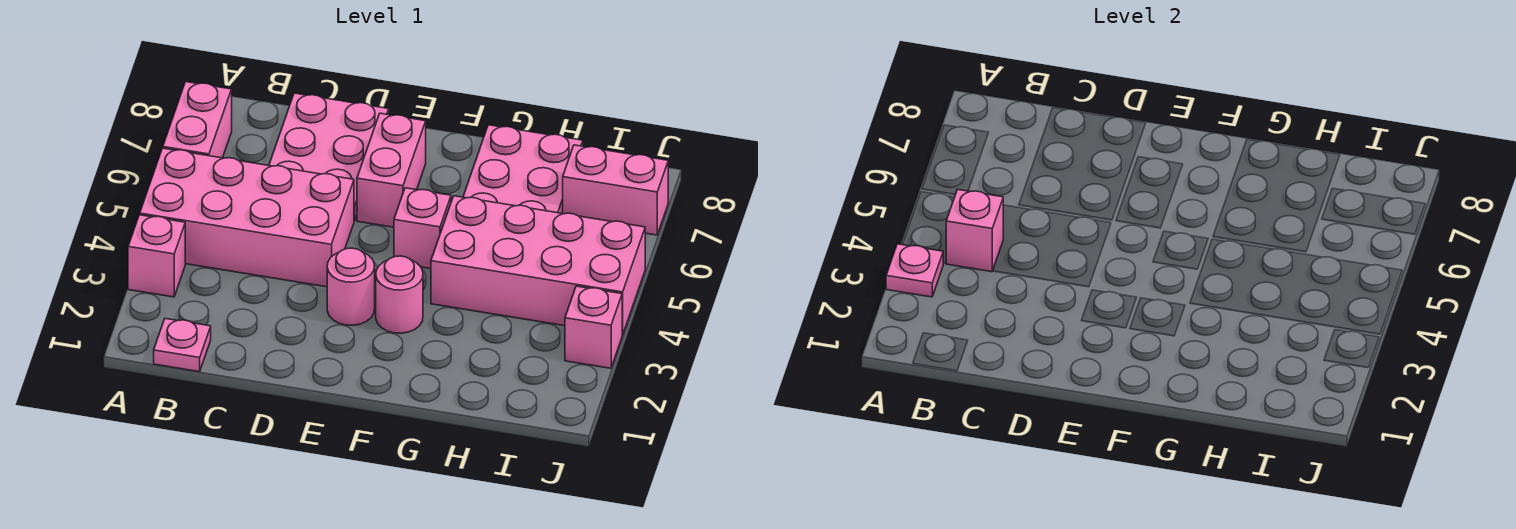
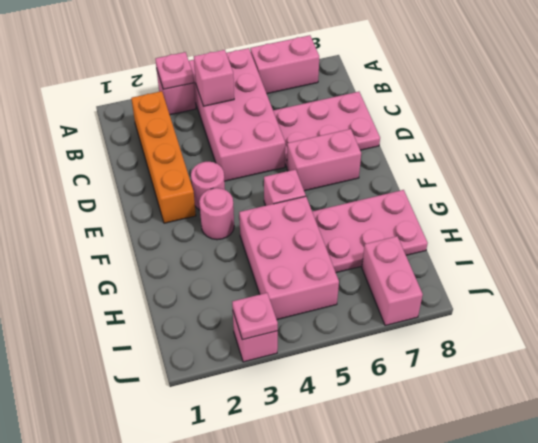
pink plate B1 level 1 -> pink plate J3 level 2
none -> orange brick B2:E2 level 1
pink brick G4:J5 level 1 -> pink brick G4:I5 level 1

